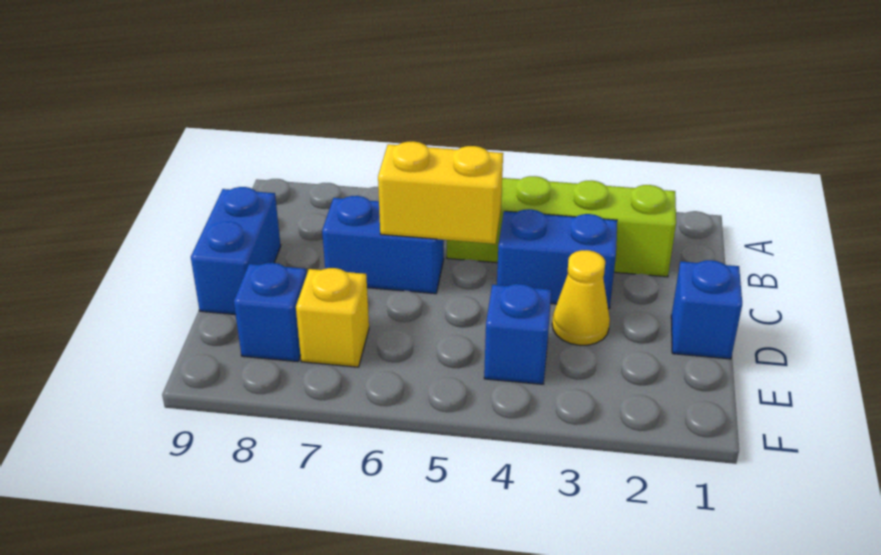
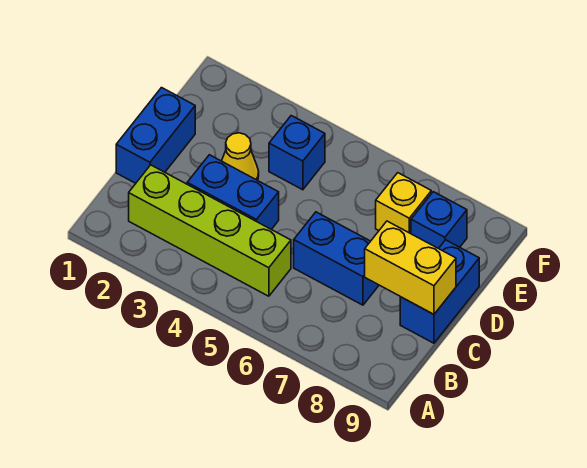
yellow brick C5:C6 level 2 -> yellow brick C8:C9 level 2
blue brick D1 level 1 -> blue brick C1:D1 level 1

